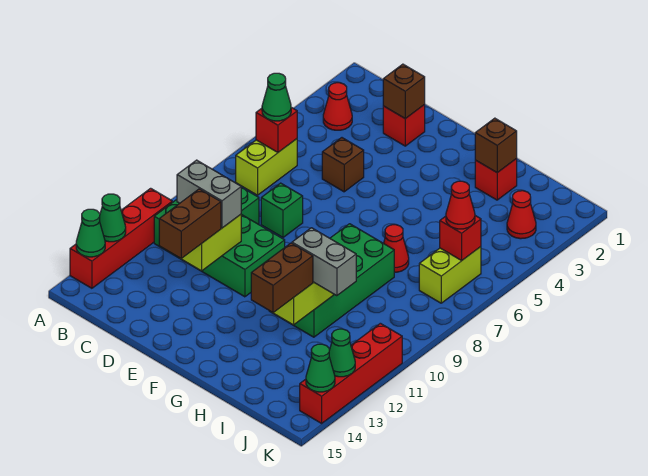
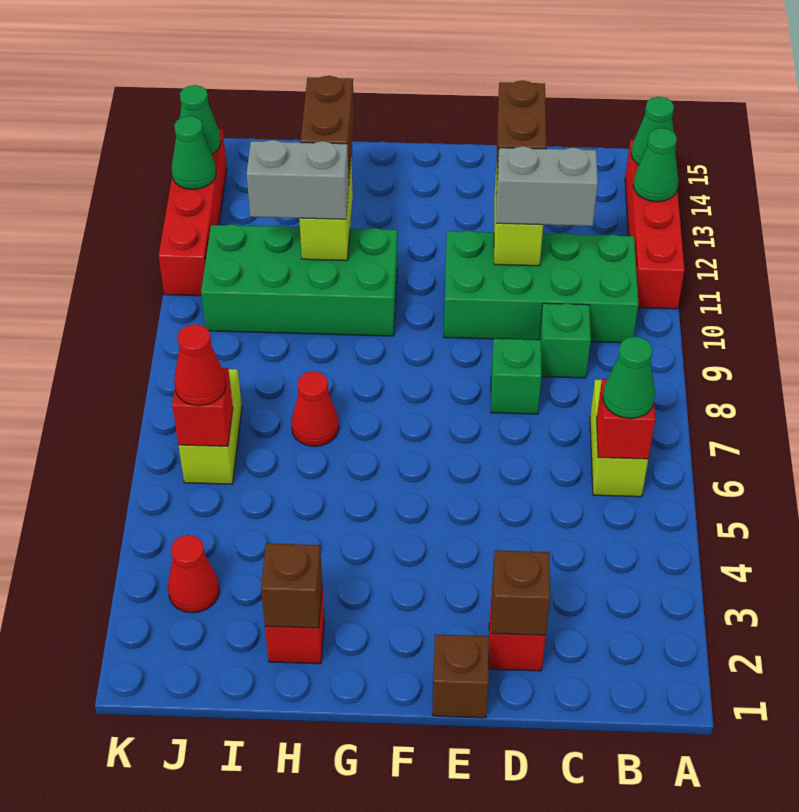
red cone B3 level 1 -> none
brown brick D5 level 1 -> brown brick E1 level 1
green brick G8:H11 level 1 -> green brick G10:J11 level 1

